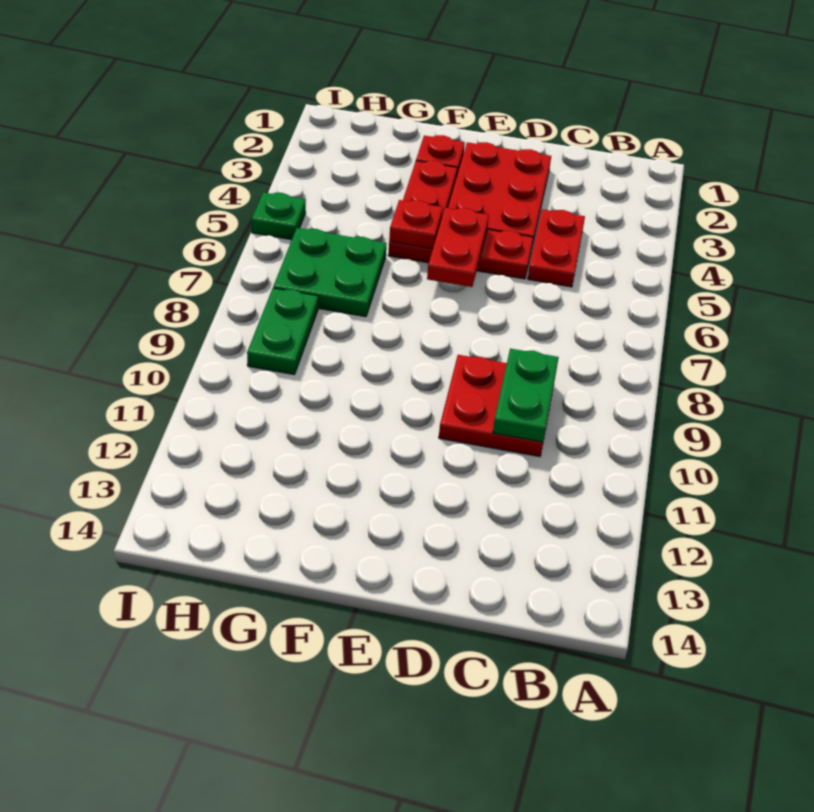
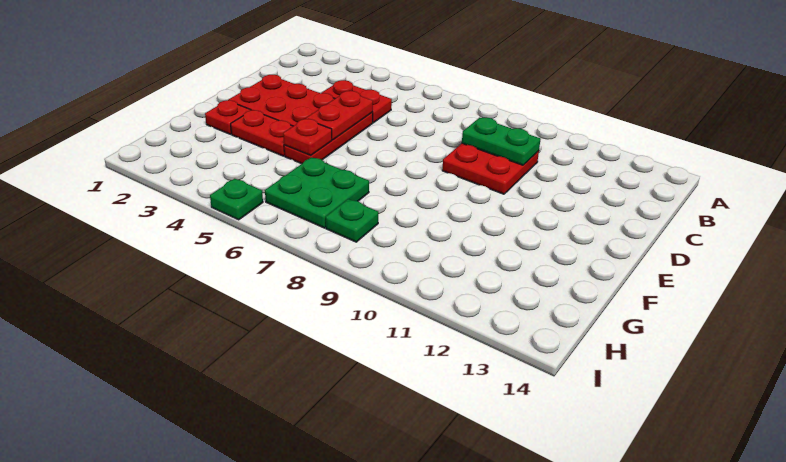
red plate E5:E6 level 2 -> red plate D5:E5 level 2
green plate H8:H9 level 1 -> green plate H8 level 1

